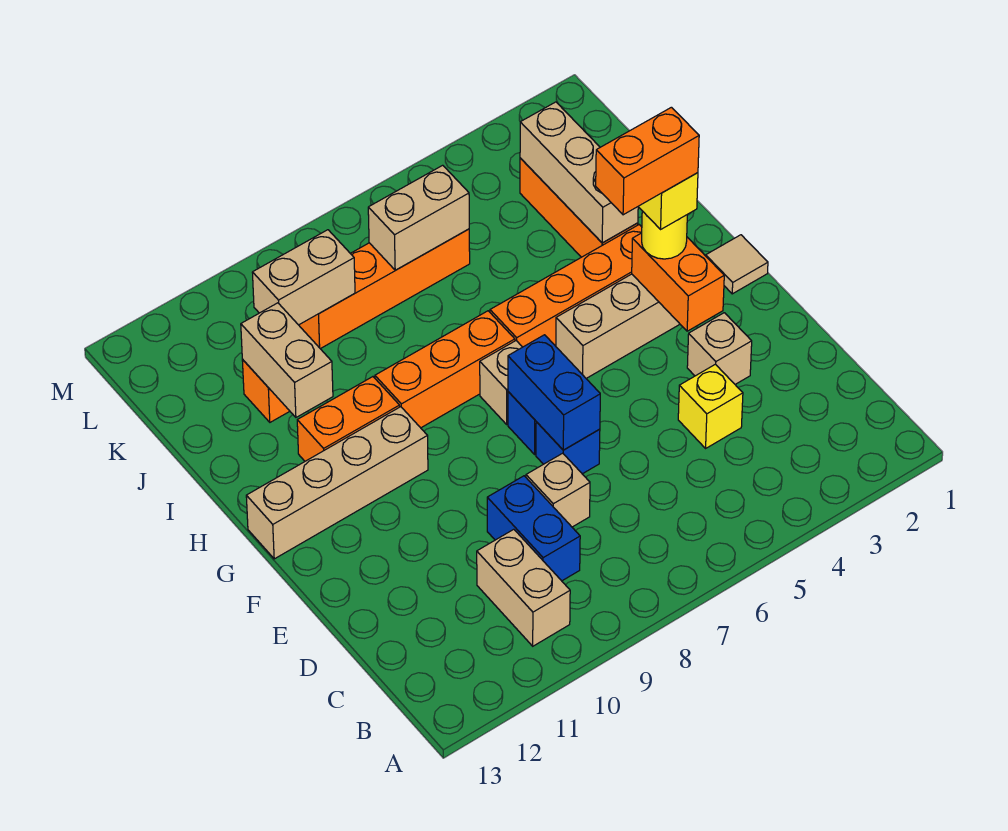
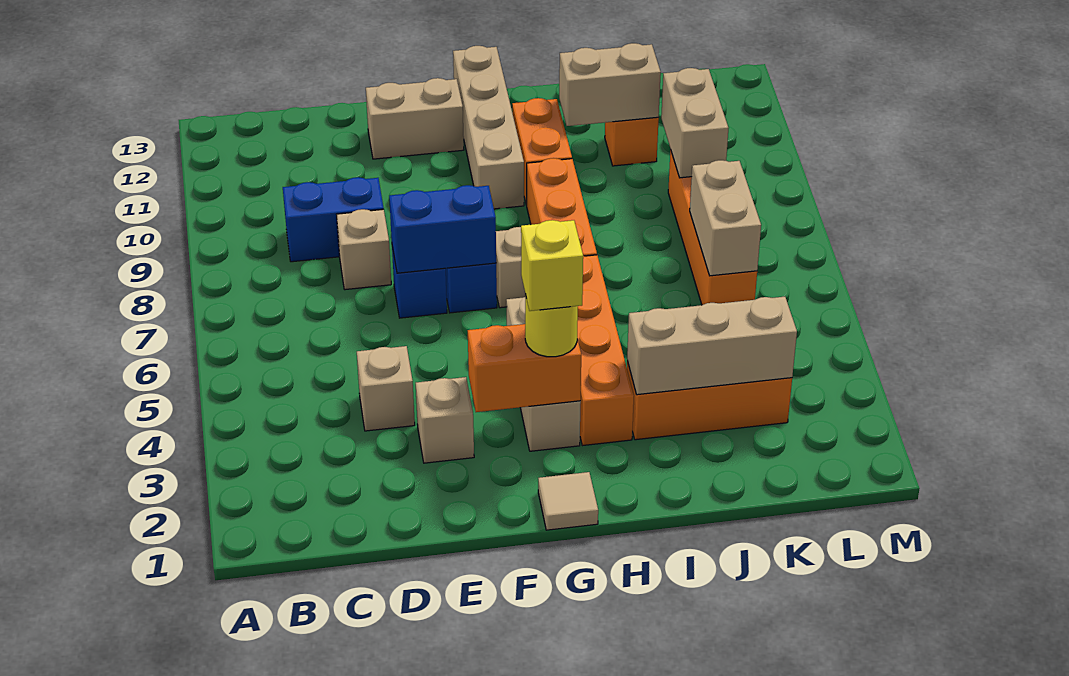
tan brick B10:C10 level 1 -> tan brick E12:F12 level 1
yellow brick D4 level 1 -> tan brick D4 level 1
orange brick G3:G4 level 5 -> none

